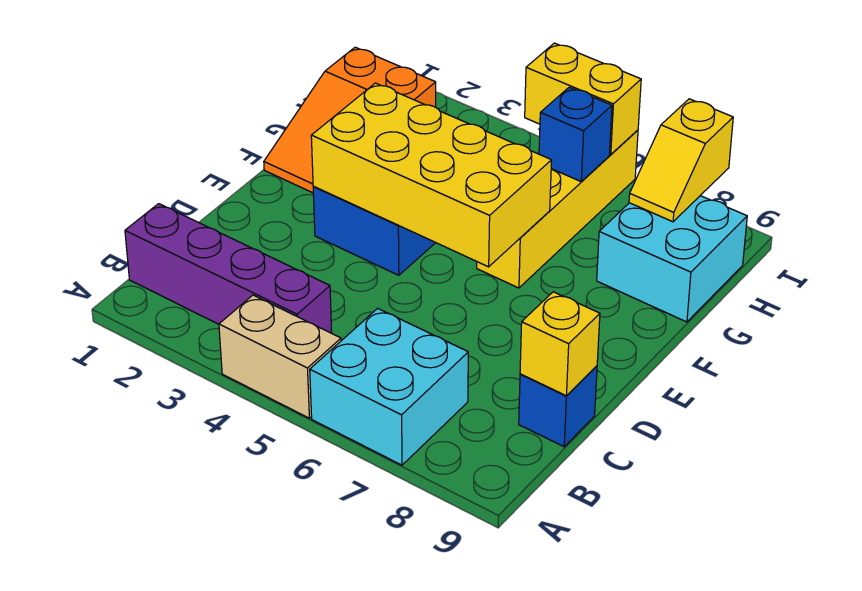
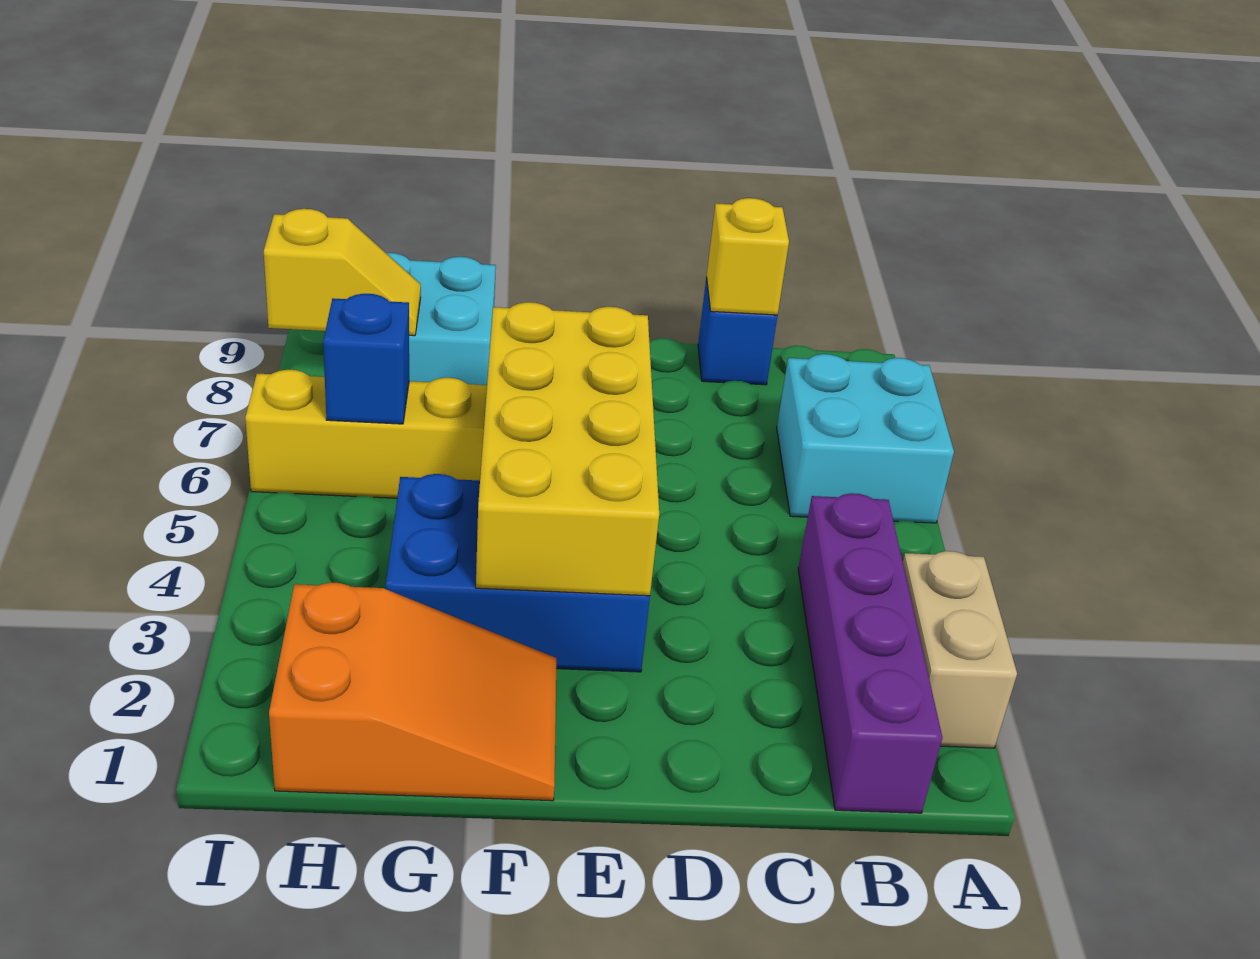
tan brick A4:A5 level 1 -> tan brick A2:A3 level 1
yellow brick I5:I6 level 2 -> none

